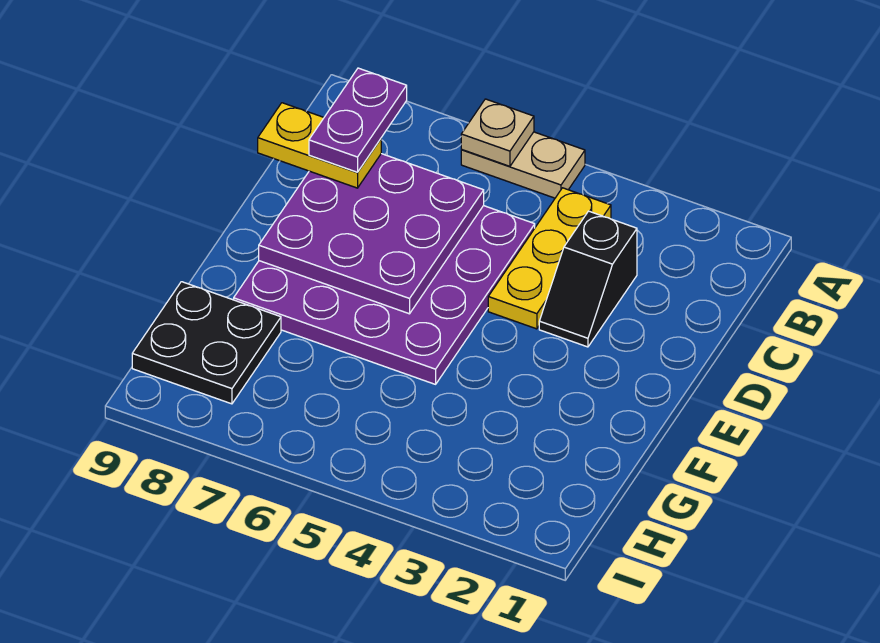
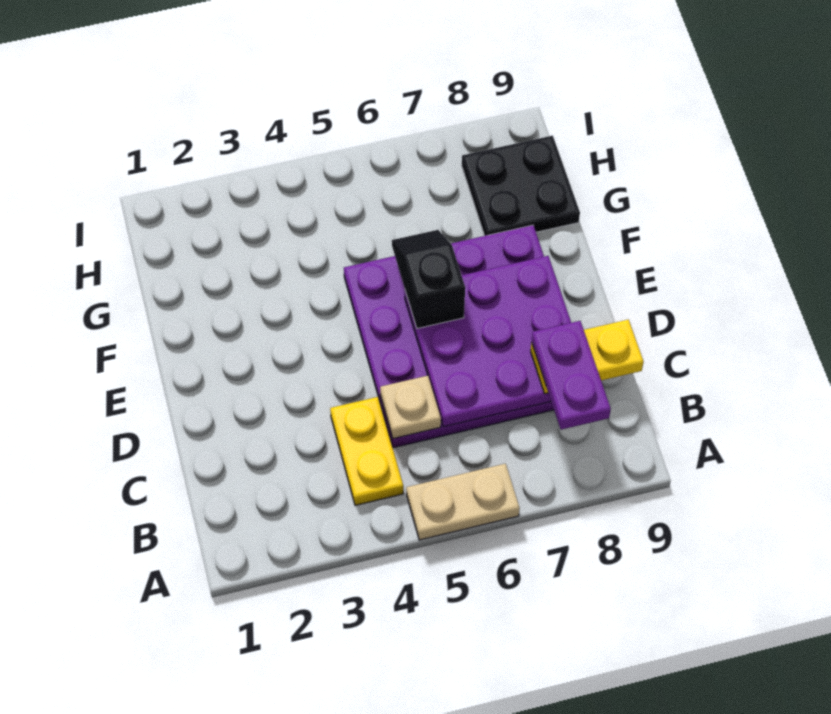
tan plate A6 level 2 -> tan plate C5 level 2
yellow plate B4:D4 level 1 -> yellow plate B4:C4 level 1
black slope C3:D3 level 1 top C -> black slope E6:F6 level 3 top E

